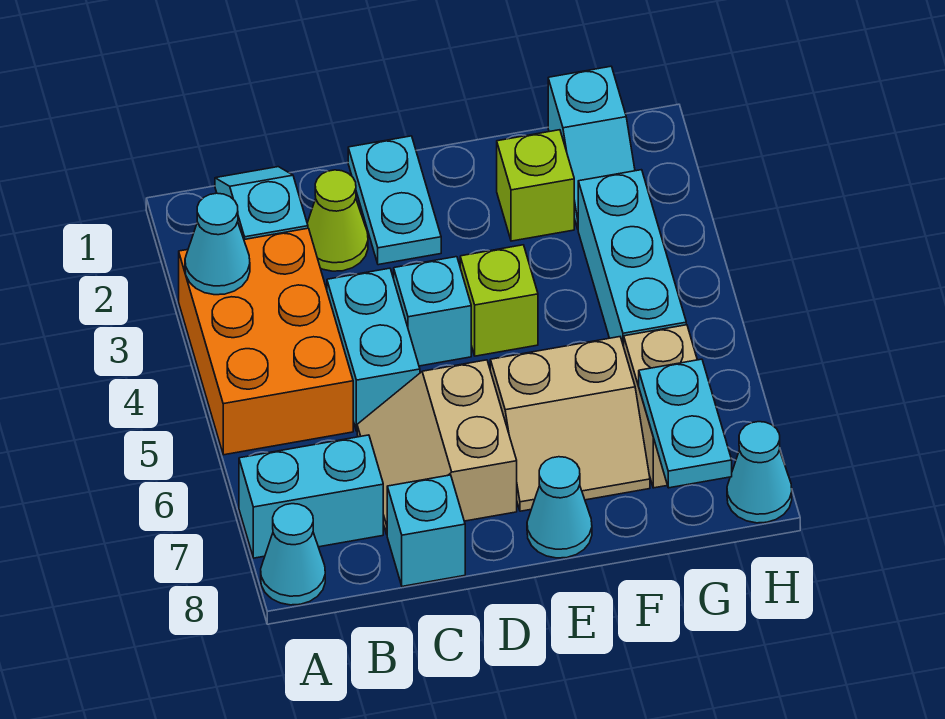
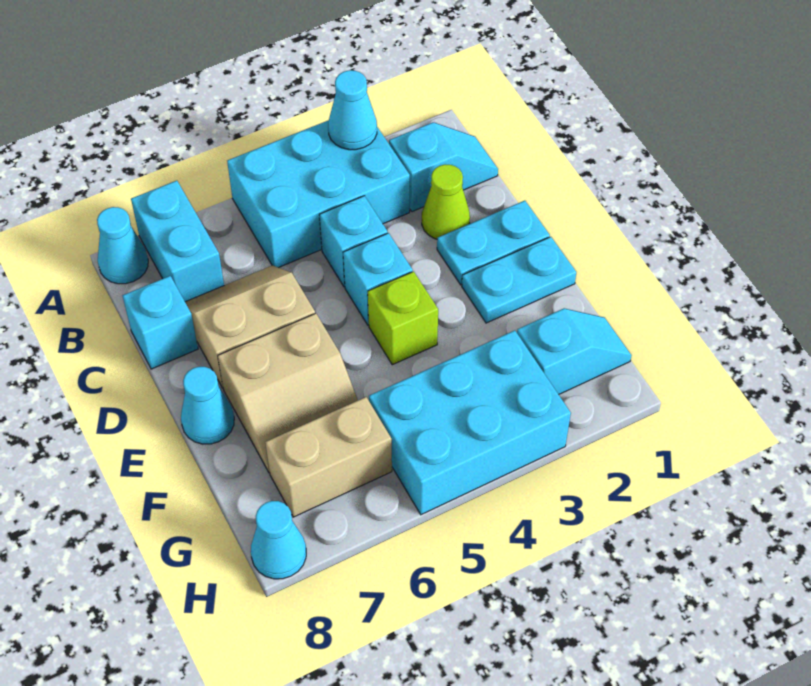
orange brick A3:B5 level 1 -> cyan brick A3:B5 level 1
cyan brick C4:C5 level 1 -> cyan brick C4 level 1
tan slope E6:F7 level 1 top 6 -> tan slope E6:F7 level 1 top E
lime brick F2 level 1 -> none
cyan slope G1:G2 level 1 top 1 -> cyan slope G1:G2 level 1 top 2
cyan brick G3:G5 level 1 -> cyan brick G3:H5 level 1
cyan plate G7:G8 level 2 -> cyan plate E1:E2 level 1

